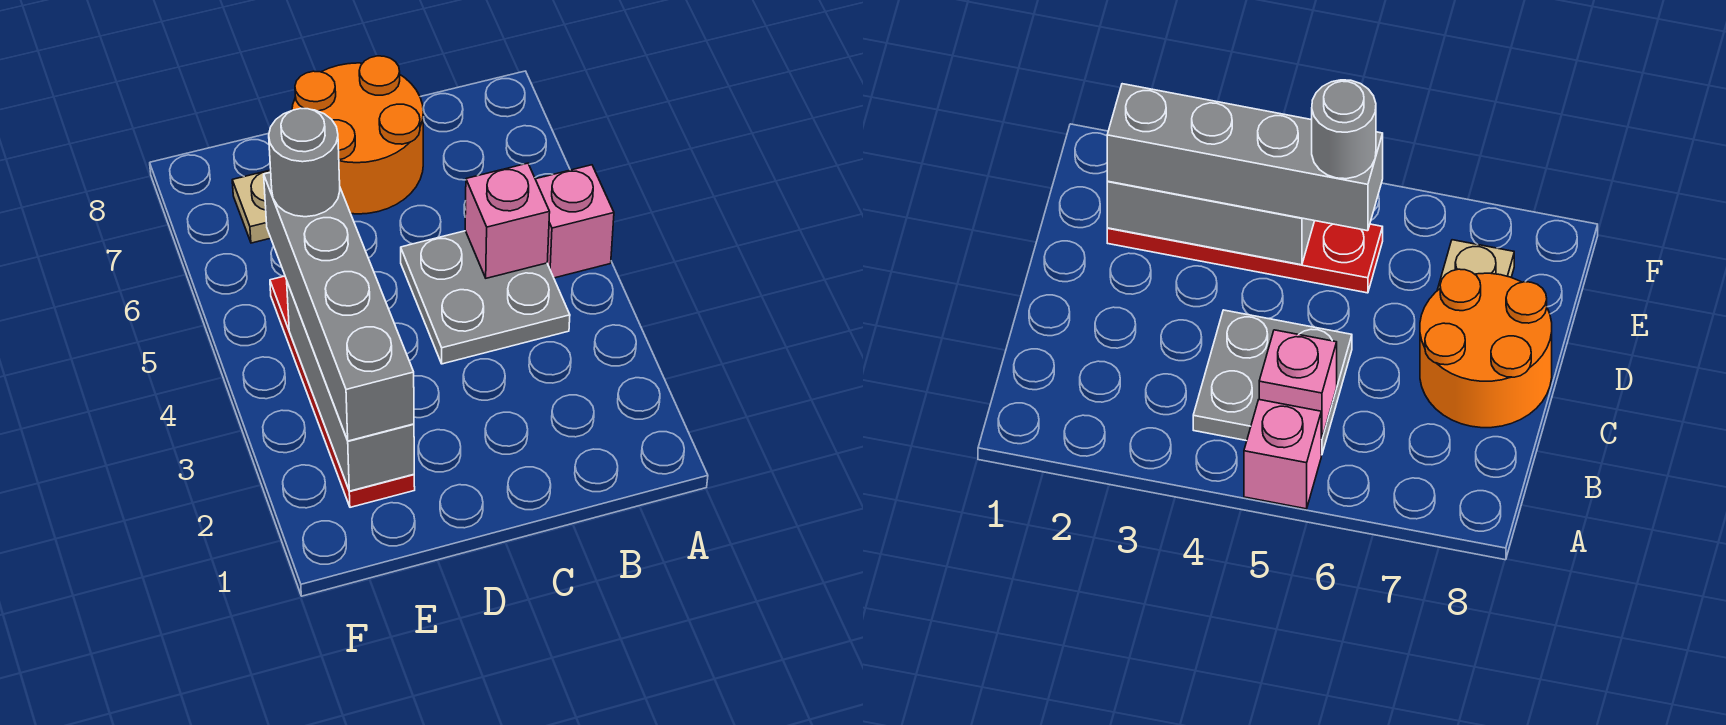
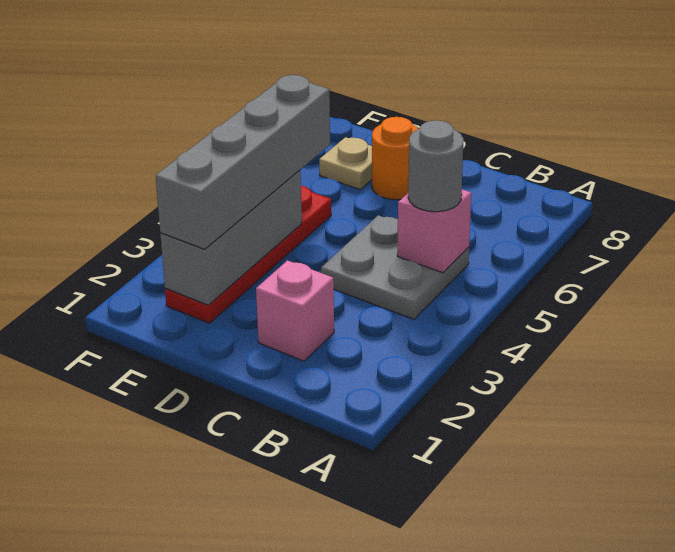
pink brick A5 level 1 -> pink brick C2 level 1
orange round brick C7:D8 level 1 -> orange round brick D7 level 1
grey round brick E5 level 4 -> grey round brick B5 level 3

